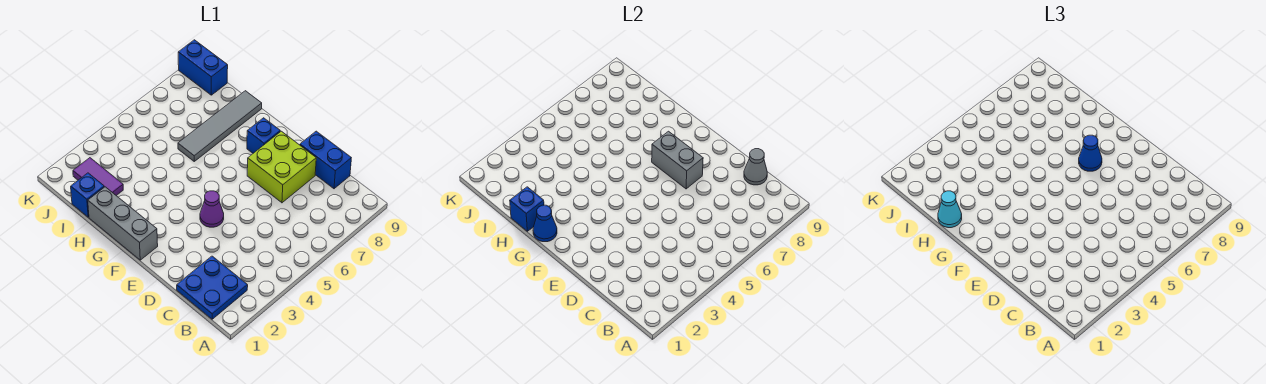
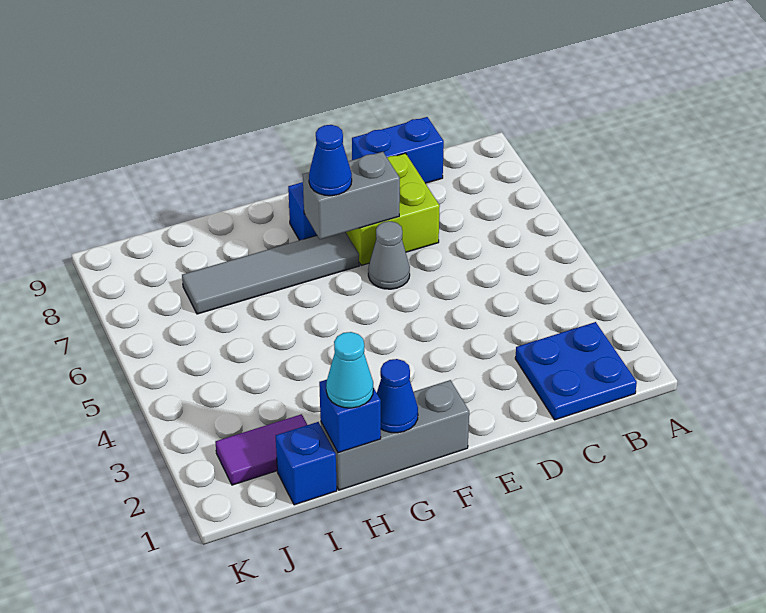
grey cone C9 level 2 -> grey cone E6 level 1
purple cone E4 level 1 -> none
grey tile H6:H9 level 1 -> grey tile F7:I7 level 1
blue brick J9:K9 level 1 -> none

